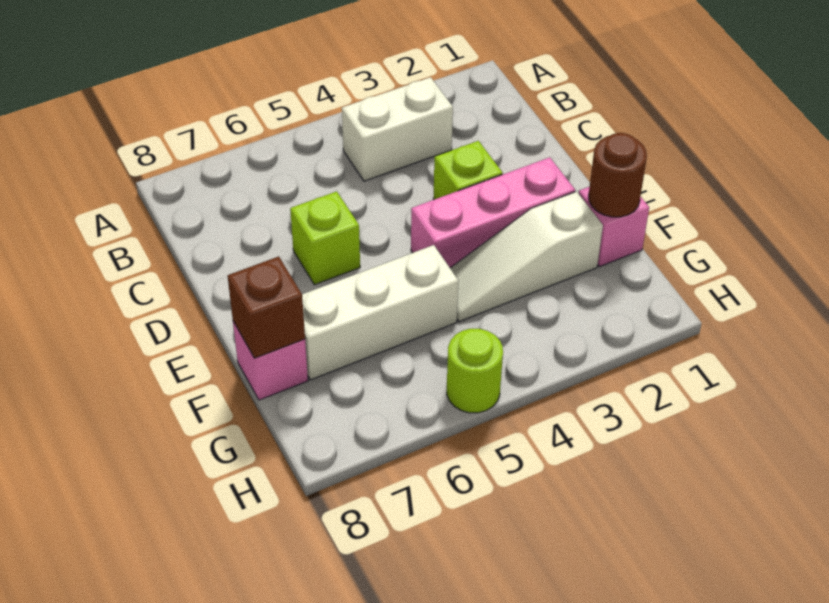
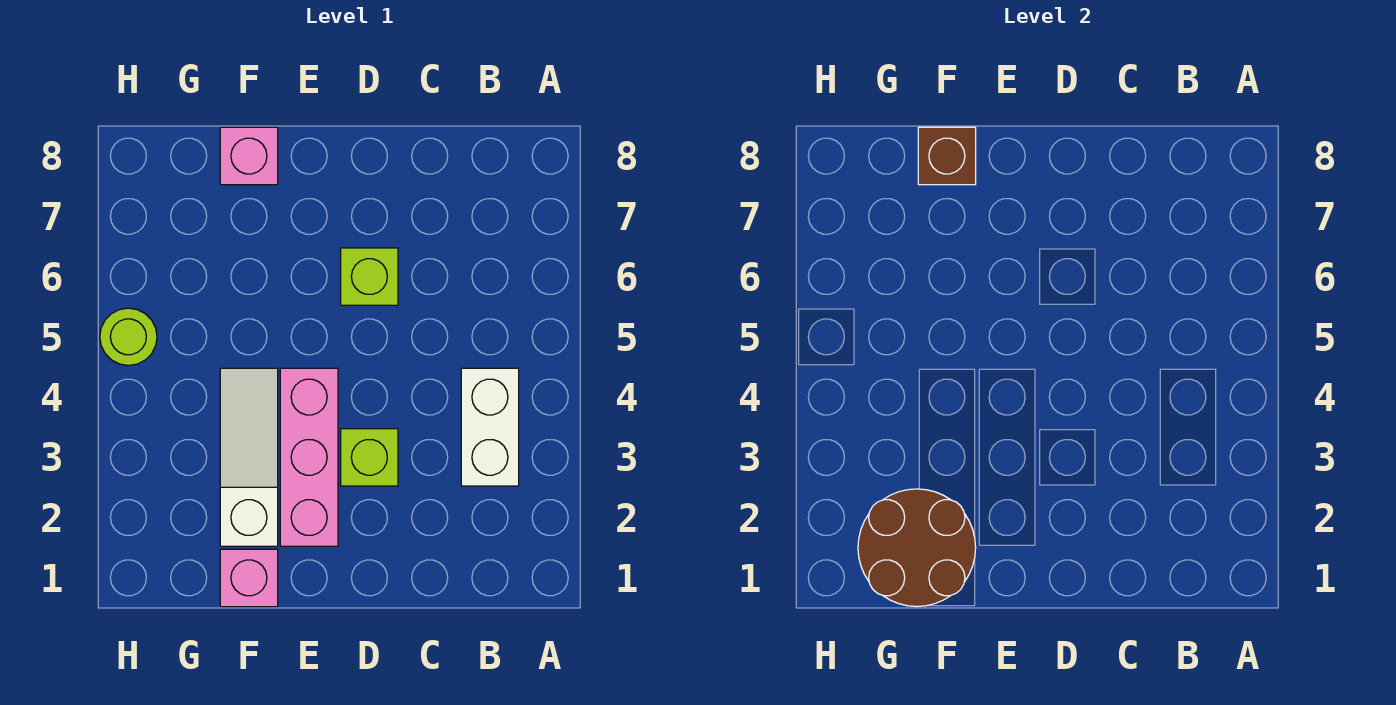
brown round brick F1 level 2 -> brown round brick F1:G2 level 2
white brick F5:F7 level 1 -> none

